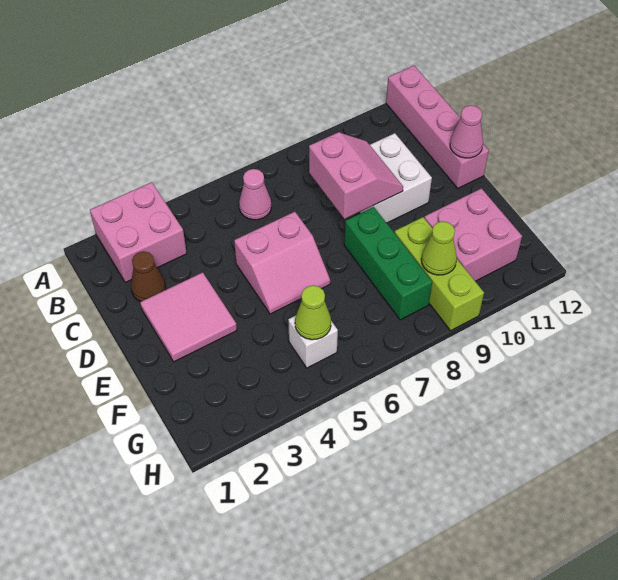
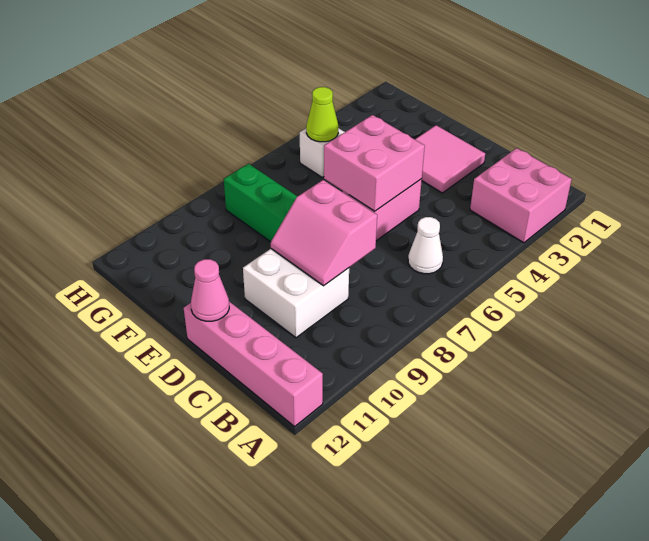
pink cone B6 level 1 -> white cone B6 level 1
brown cone C2 level 1 -> none
lime brick F9:H9 level 1 -> none
pink brick F10:G11 level 1 -> pink brick D5:E6 level 2
lime cone G9 level 2 -> none

